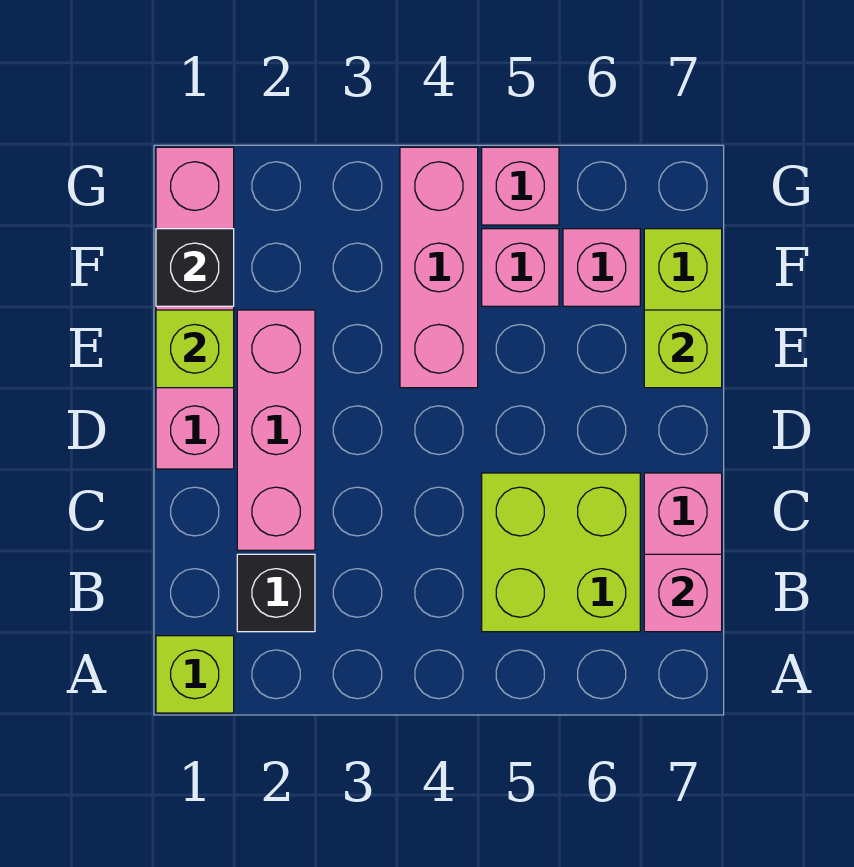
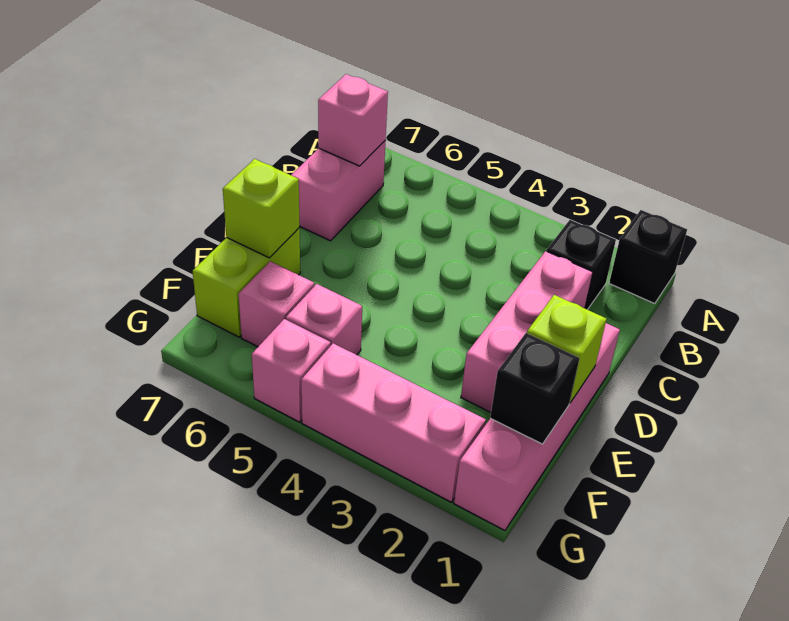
lime brick A1 level 1 -> black brick A1 level 1
lime brick B5:C6 level 1 -> none
pink brick E4:G4 level 1 -> pink brick G2:G4 level 1

